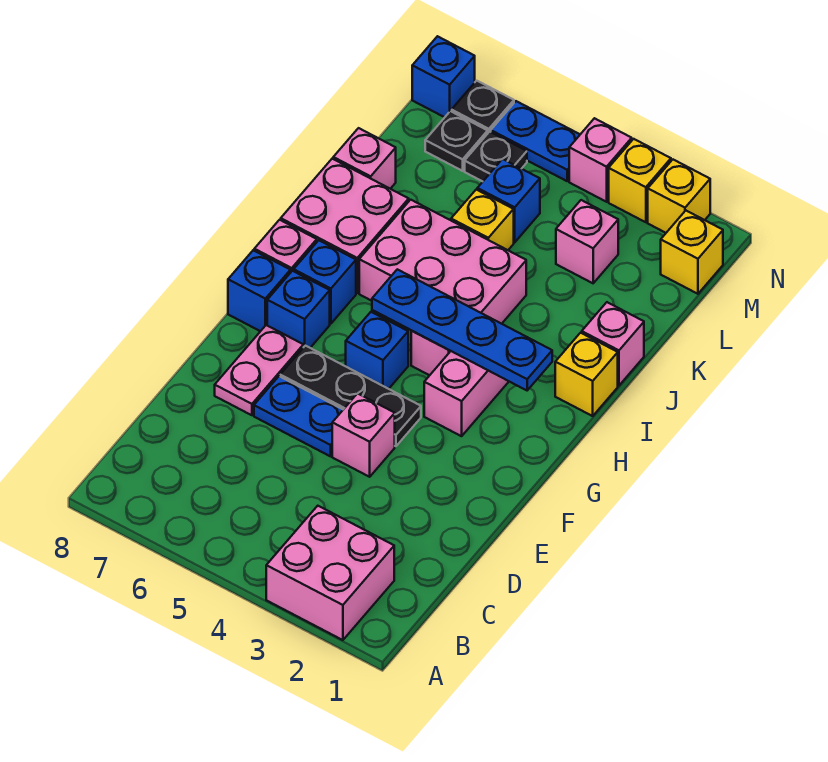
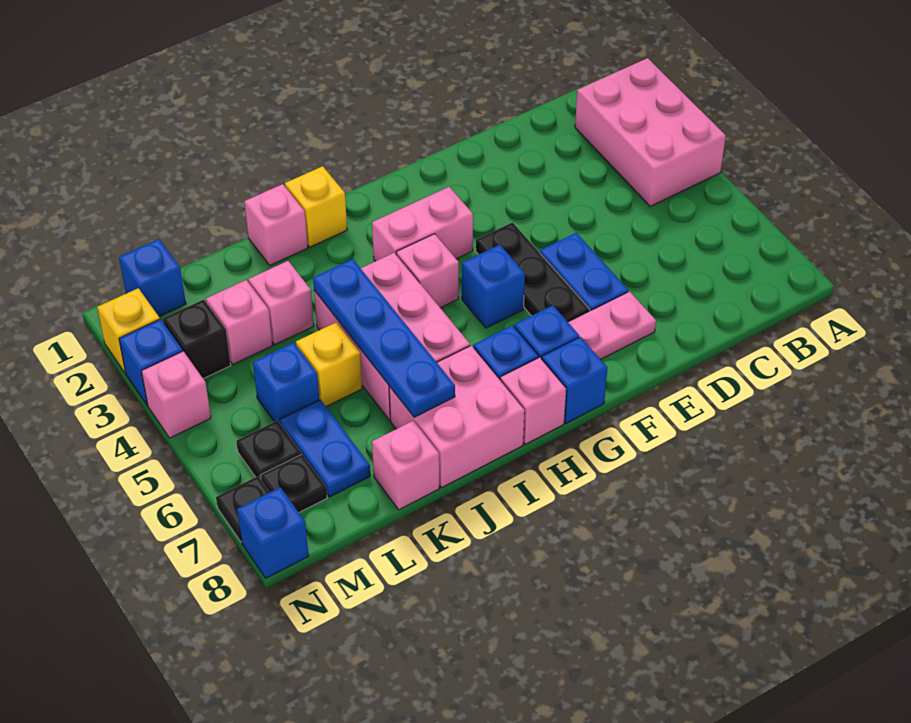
pink brick A2:B3 level 1 -> pink brick A2:B4 level 1
pink brick E4 level 1 -> pink brick K3 level 1
blue plate H2:H5 level 2 -> blue plate J4:J7 level 2
yellow brick M1 level 1 -> blue brick M1 level 1
none -> black brick M3 level 1
yellow brick N3 level 1 -> blue brick N3 level 1
blue plate N5:N6 level 1 -> blue plate L6:L7 level 1

